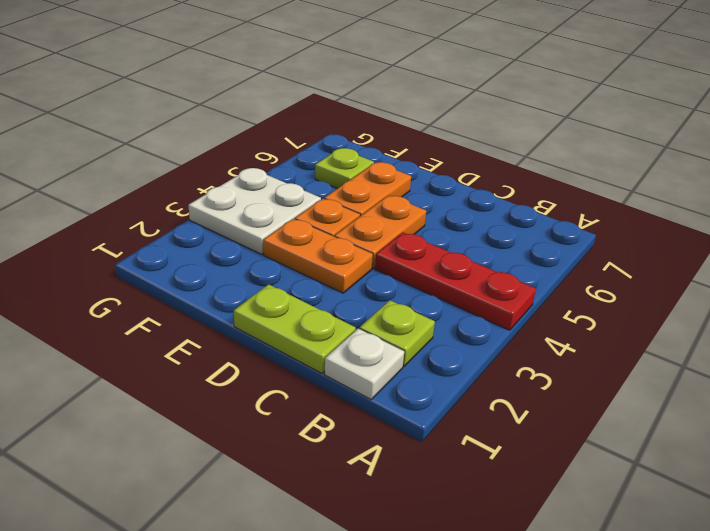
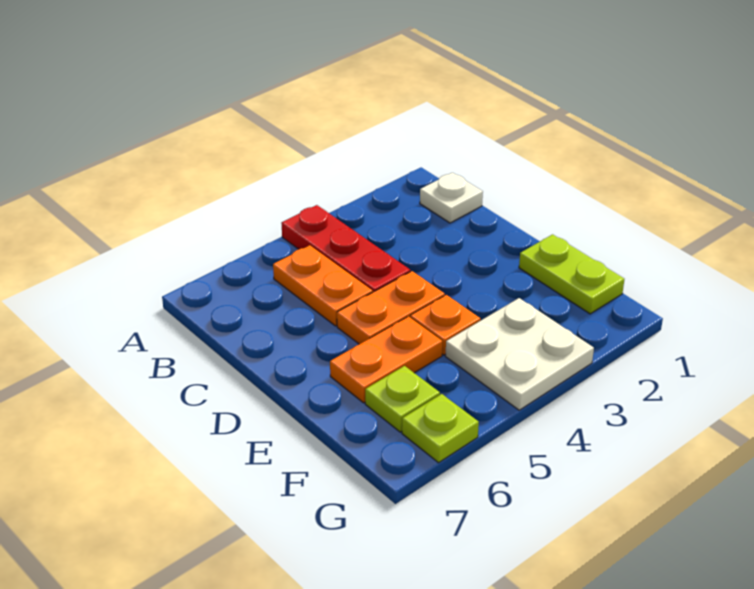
lime plate B2 level 1 -> lime plate G6 level 1
lime plate C1:D1 level 1 -> lime plate E1:F1 level 1
orange plate D3:E3 level 1 -> orange plate B5:C5 level 1

